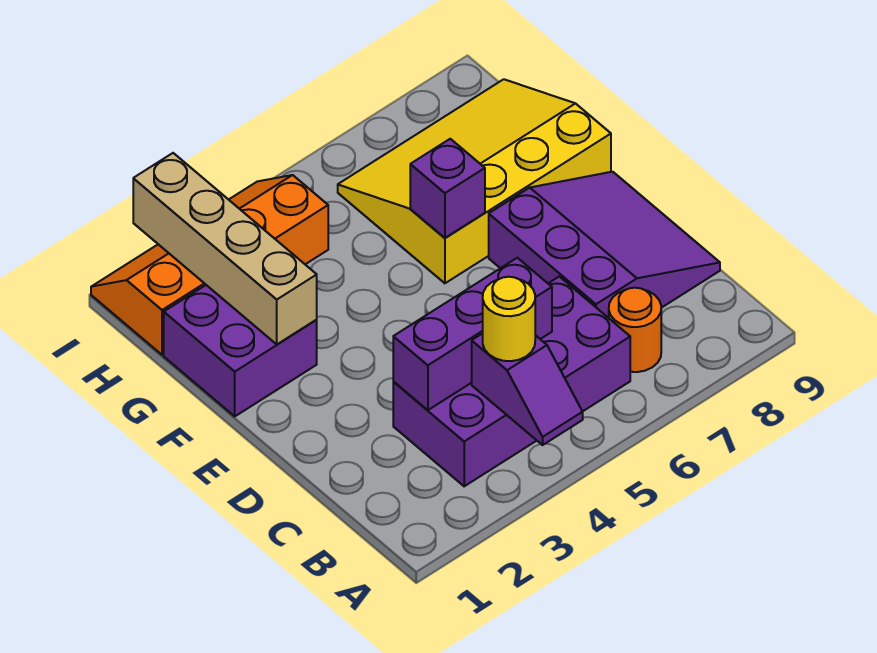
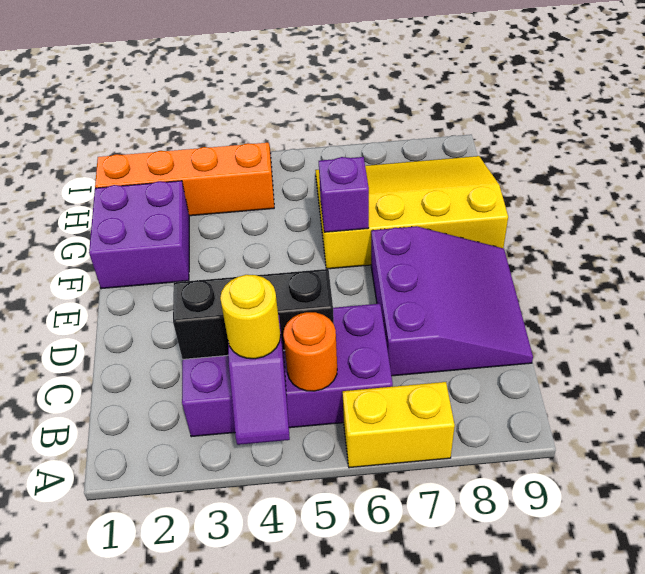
none -> yellow brick A6:A7 level 1
orange round brick B7 level 1 -> orange round brick B5 level 2
purple brick C3:C5 level 2 -> black brick C3:C5 level 2
tan brick F2:I2 level 2 -> none

